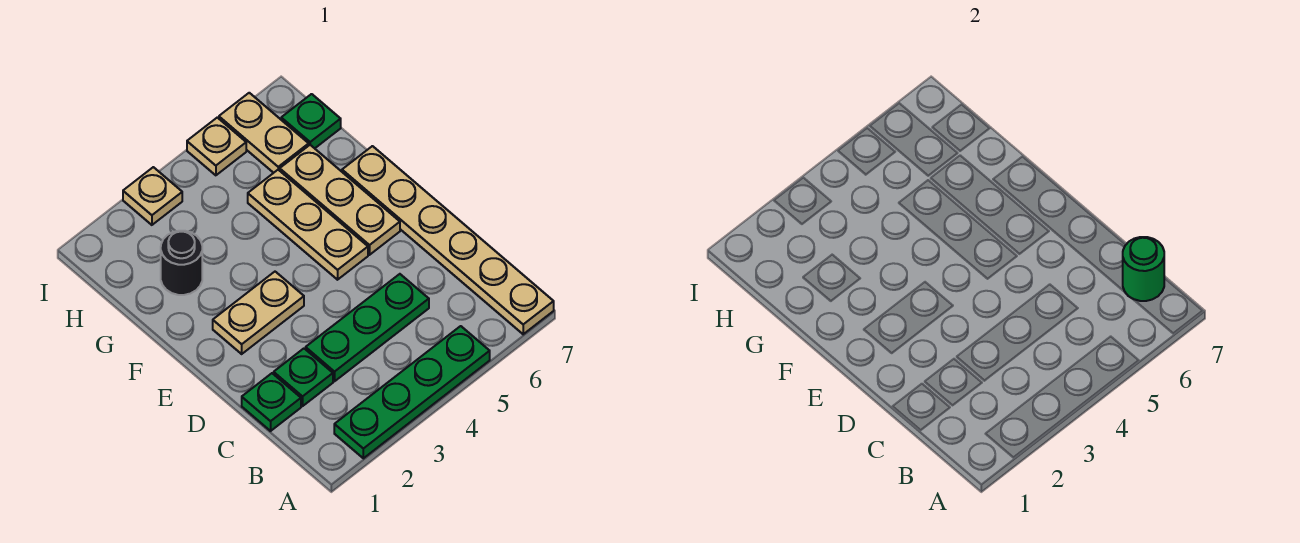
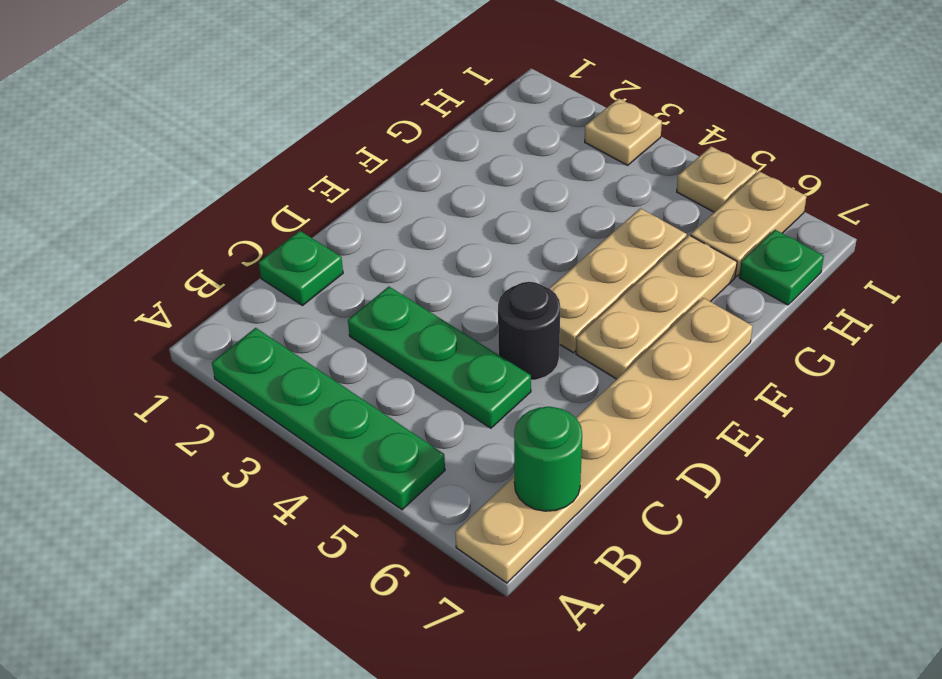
green plate C2 level 1 -> none
tan plate E2:E3 level 1 -> none
black round brick G2 level 1 -> black round brick D5 level 1

